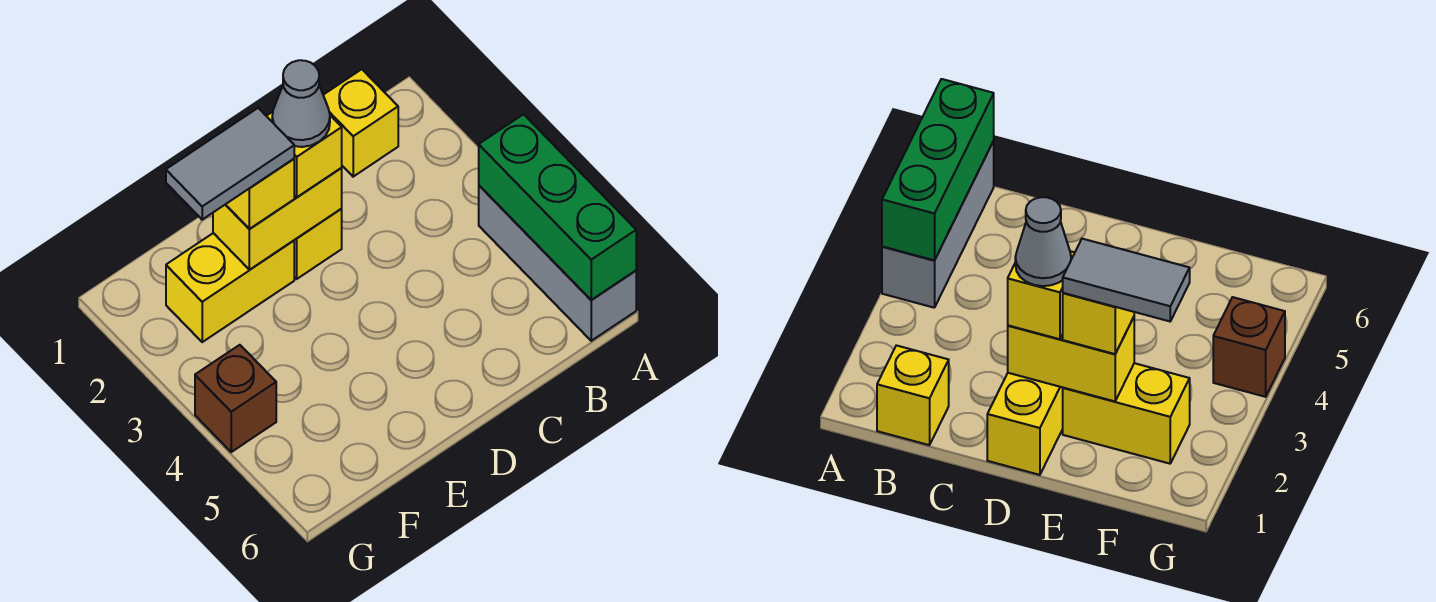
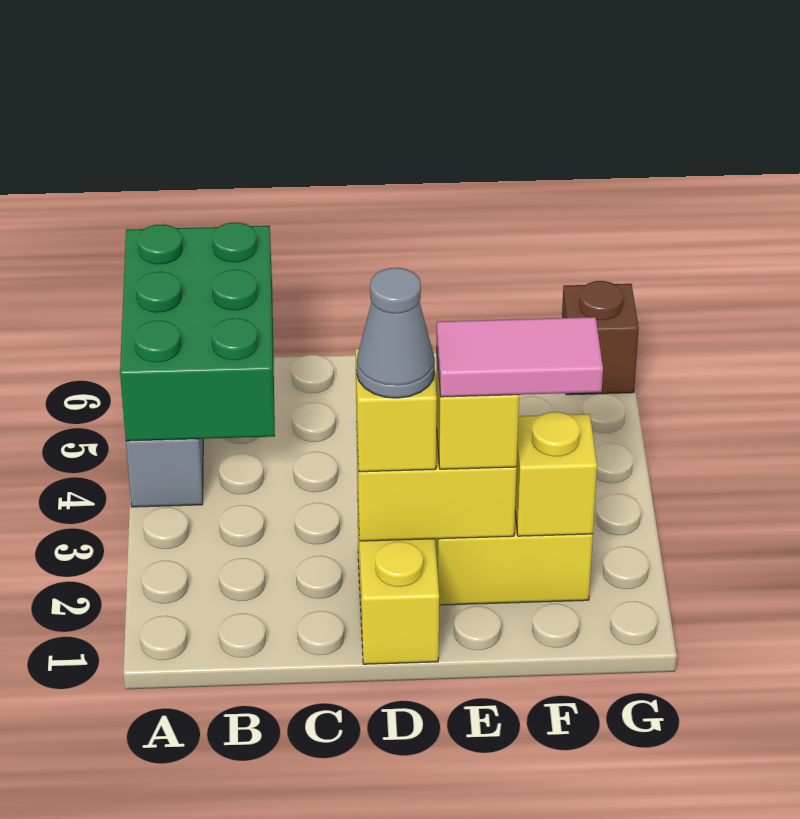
green brick A4:A6 level 2 -> green brick A4:B6 level 2
yellow brick B1 level 1 -> yellow brick F2 level 2
grey tile E2:F2 level 4 -> pink tile E2:F2 level 4
brown brick G4 level 1 -> brown brick G6 level 1

